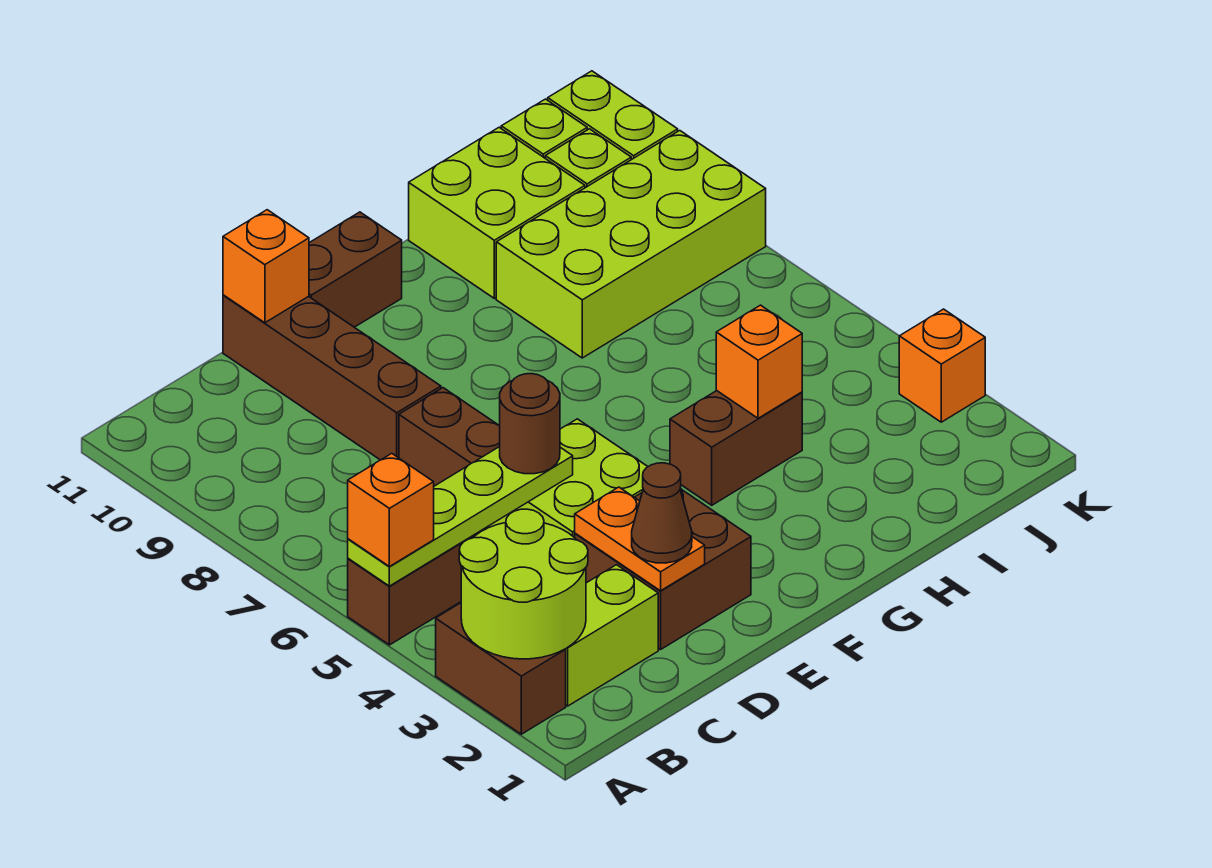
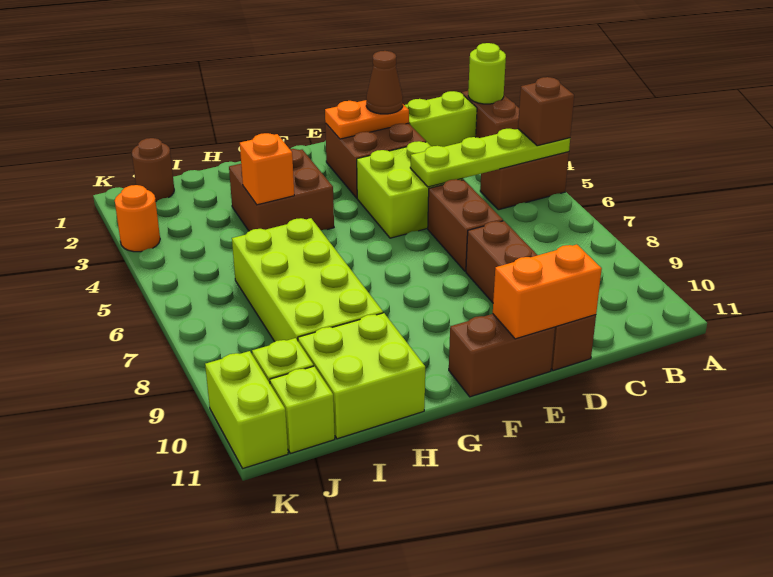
lime round brick A2:B3 level 2 -> lime round brick A2 level 2
orange brick A5 level 3 -> brown brick A5 level 3
orange plate D2:D3 level 2 -> orange plate D2:E2 level 2
brown round brick D5 level 3 -> brown round brick J1 level 1
orange brick D11 level 2 -> orange brick D11:E11 level 2
brown brick G4:H4 level 1 -> brown brick G3:H4 level 1
lime brick H8:K9 level 1 -> lime brick H6:I9 level 1
orange brick K3 level 1 -> orange round brick K3 level 1

